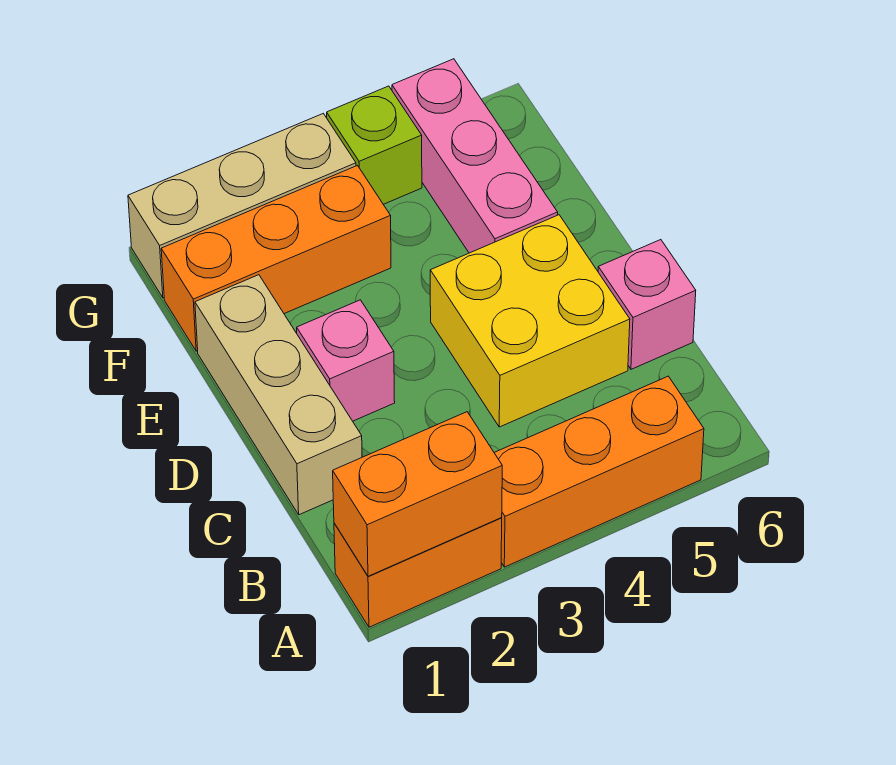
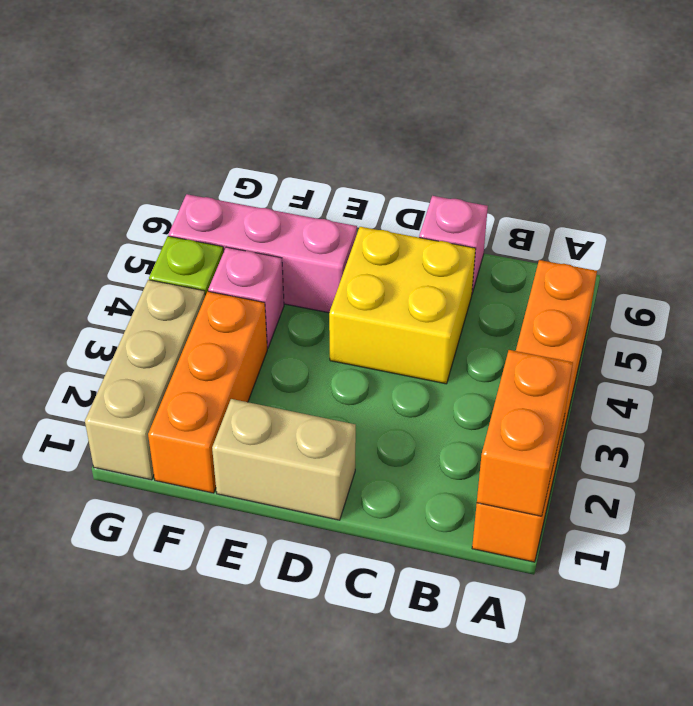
tan brick C1:E1 level 1 -> tan brick D1:E1 level 1
pink brick D2 level 1 -> pink brick F4 level 1

